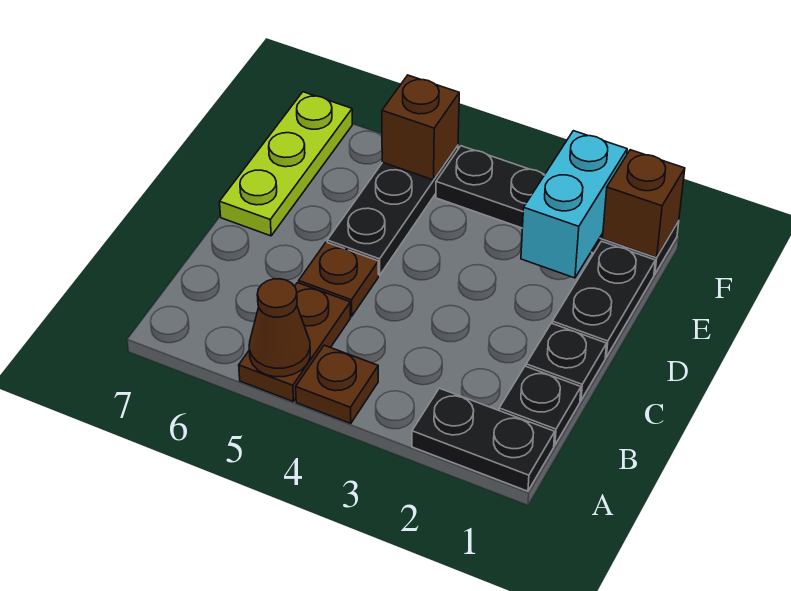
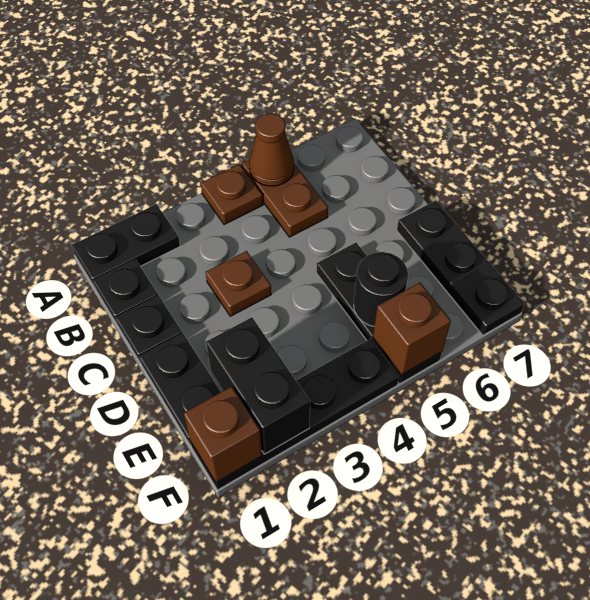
brown plate C5 level 1 -> brown plate C3 level 1
lime plate D7:F7 level 1 -> black plate D7:F7 level 1
cyan brick E2:F2 level 2 -> black brick E2:F2 level 2
none -> black round brick E5 level 2

